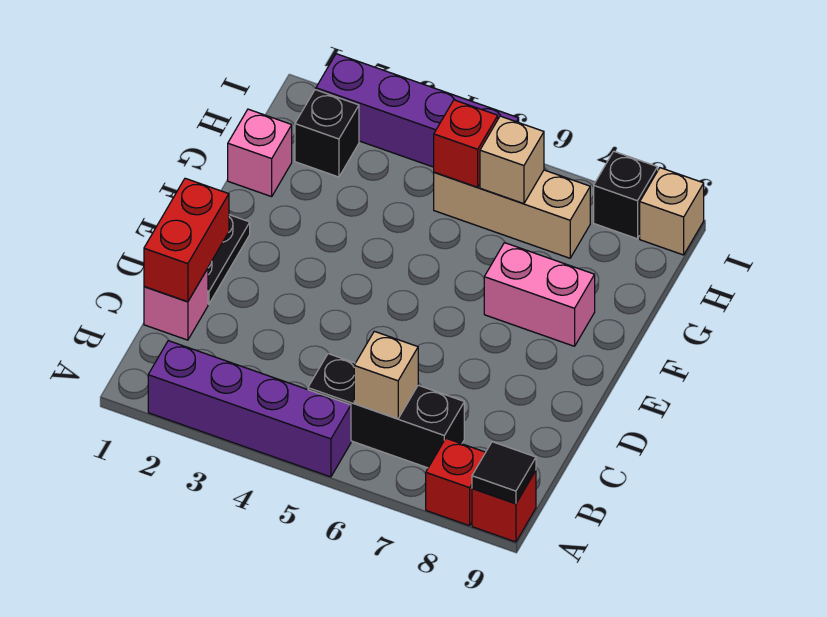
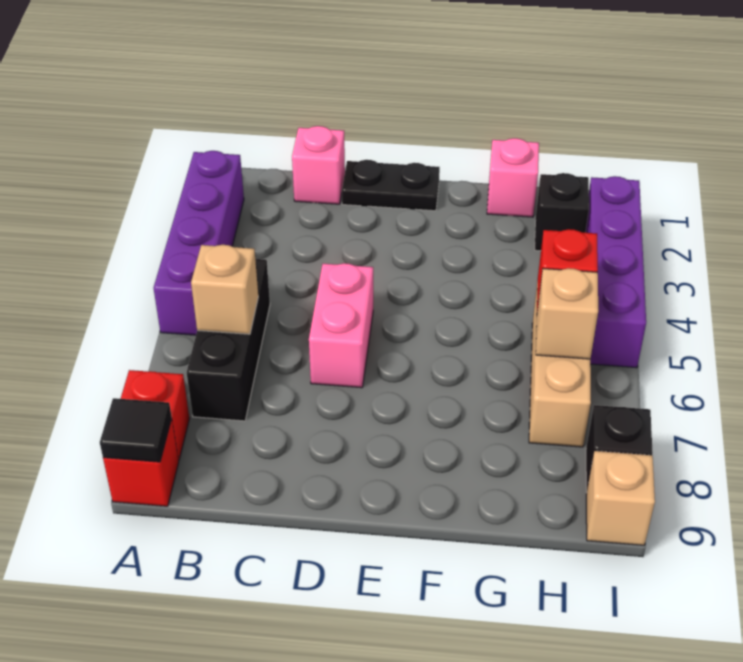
red brick C1:D1 level 2 -> none
pink brick F7:F8 level 1 -> pink brick D5:D6 level 1

